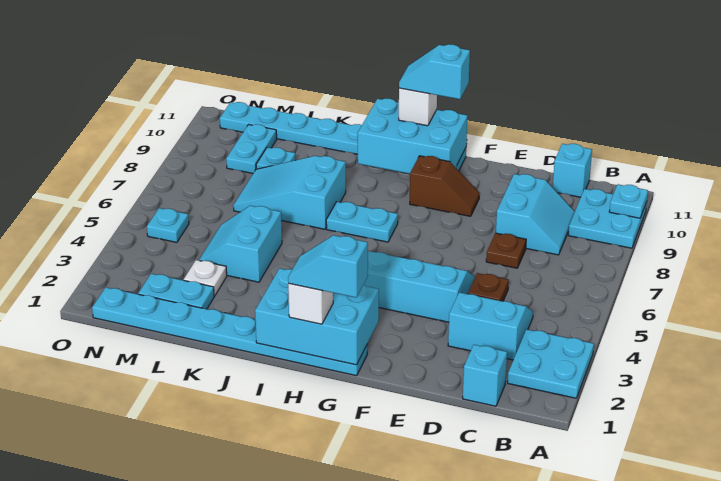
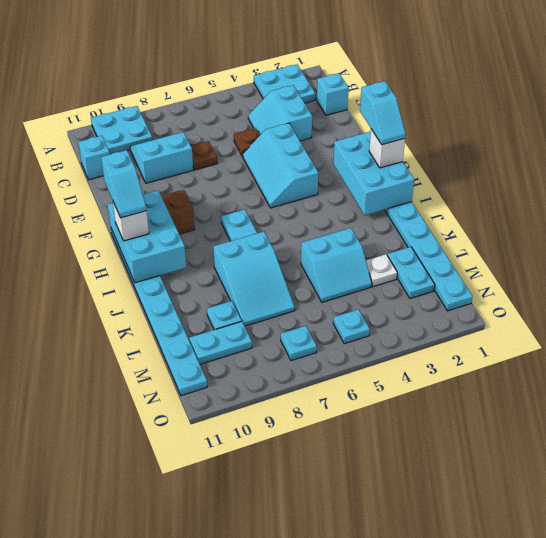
cyan plate A10 level 2 -> cyan plate N7 level 1

